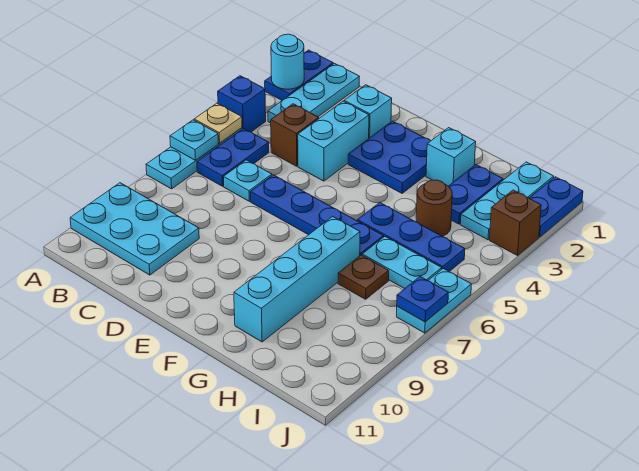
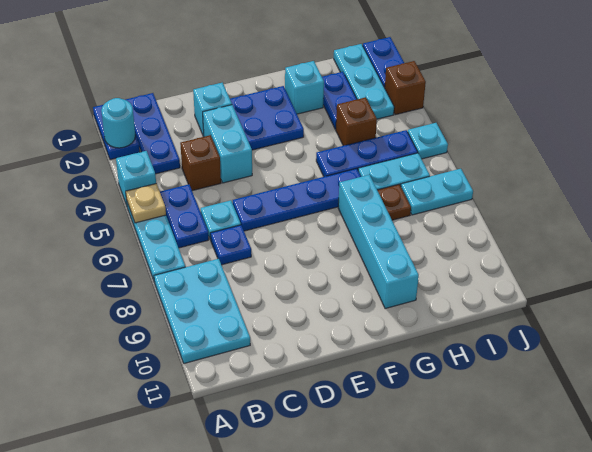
blue brick A4 level 1 -> cyan brick A4 level 1
cyan plate A6 level 2 -> cyan plate J5 level 1
cyan plate A9:C10 level 1 -> cyan plate A8:B10 level 1
cyan plate B1:B3 level 1 -> blue plate B1:B3 level 1
brown round brick H4 level 1 -> brown brick H4 level 1
cyan plate J6:J7 level 1 -> cyan plate I7:J7 level 1
blue plate J7 level 2 -> blue plate C7 level 1

